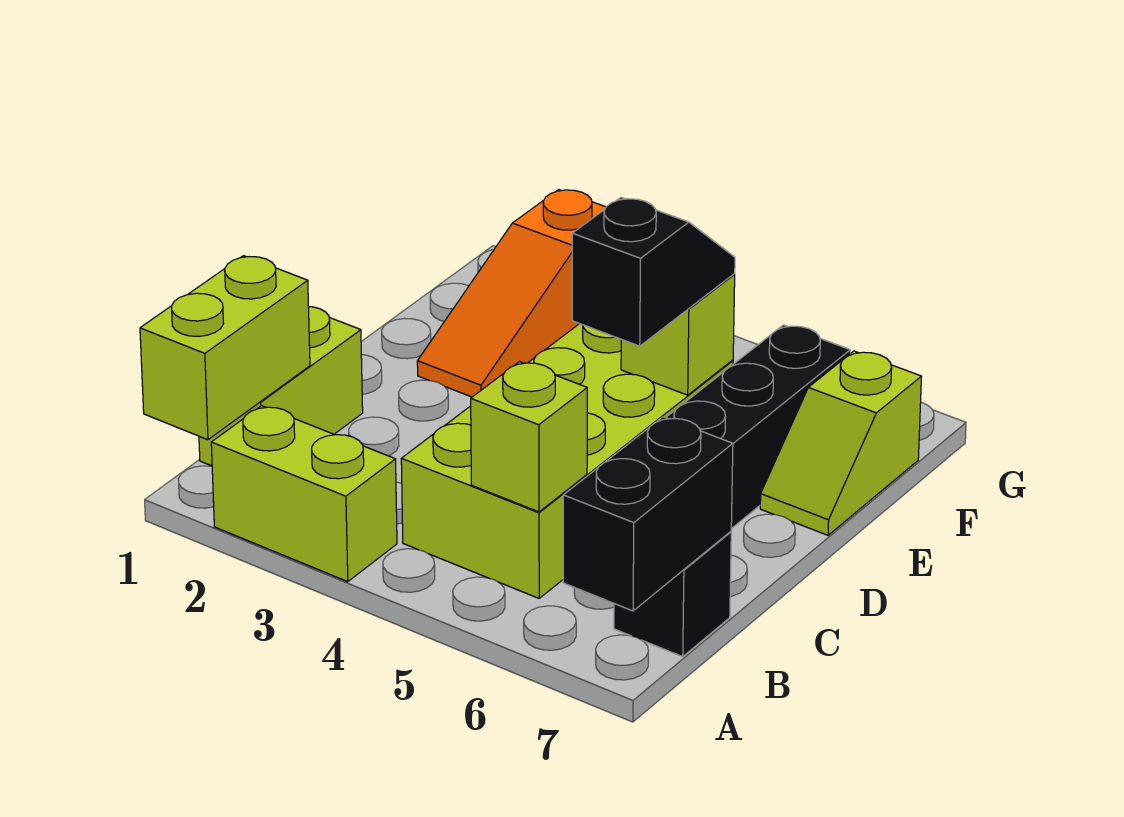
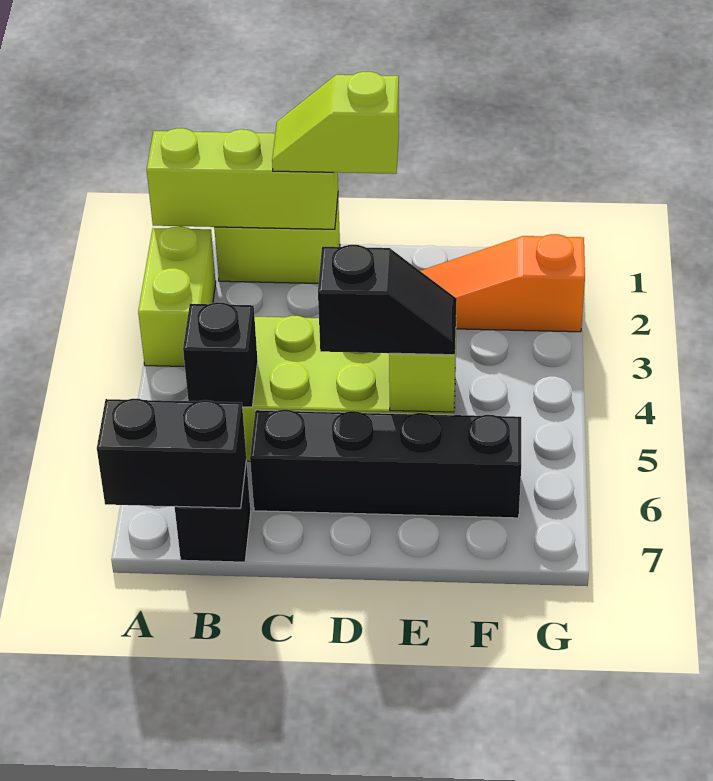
lime brick A1:B1 level 2 -> lime brick A1:C1 level 2
lime brick B5 level 2 -> black brick B5 level 2
lime slope E7:F7 level 1 top F -> lime slope C1:D1 level 3 top D

